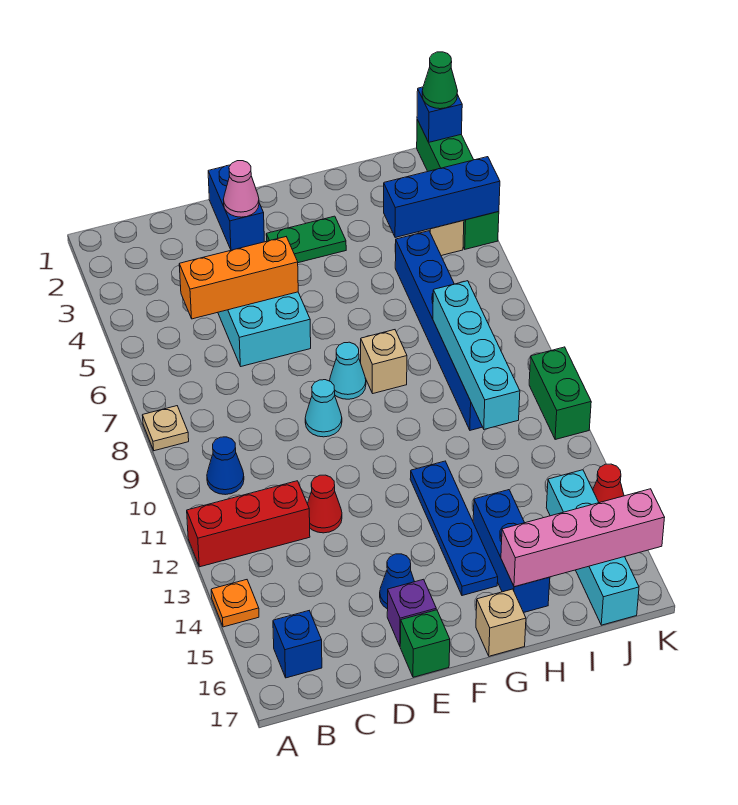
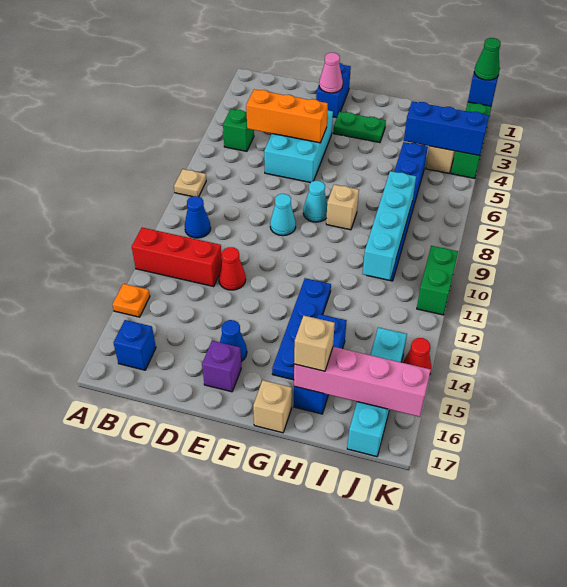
green brick E17 level 1 -> green brick B5 level 1
none -> tan brick H16 level 3

